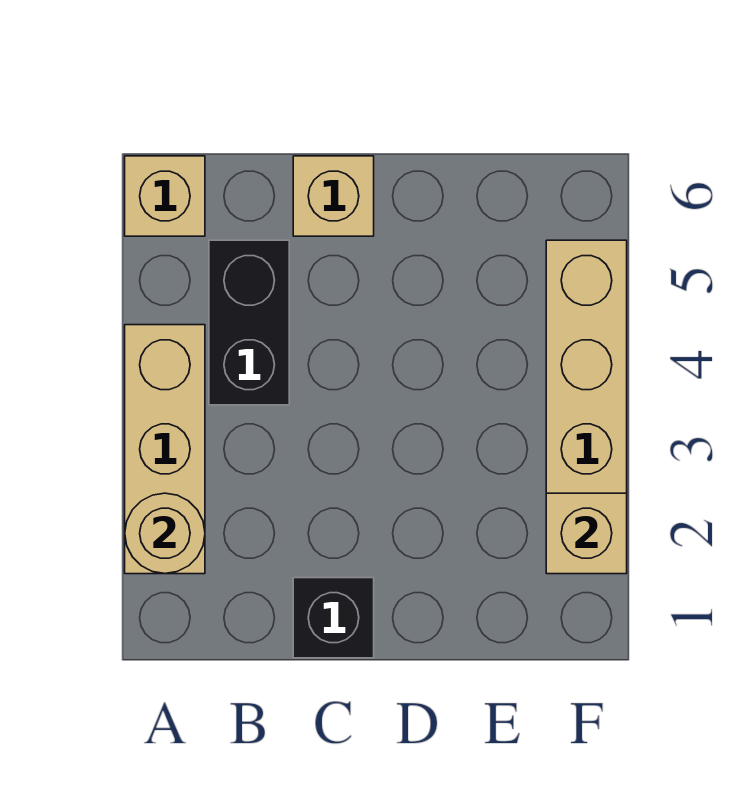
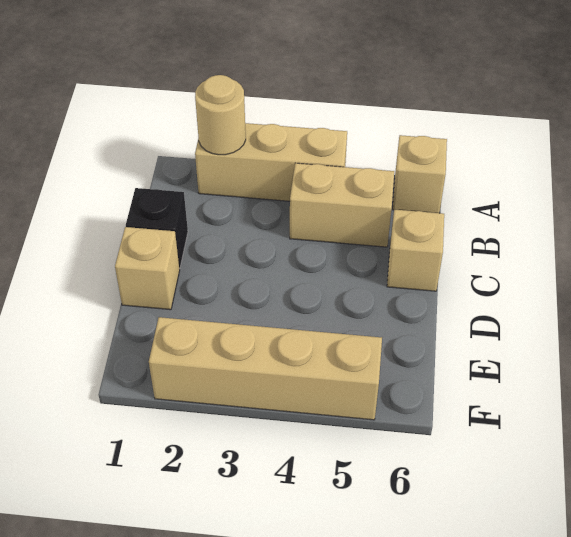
black brick B4:B5 level 1 -> tan brick B4:B5 level 1
tan brick F2 level 2 -> tan brick D1 level 1

